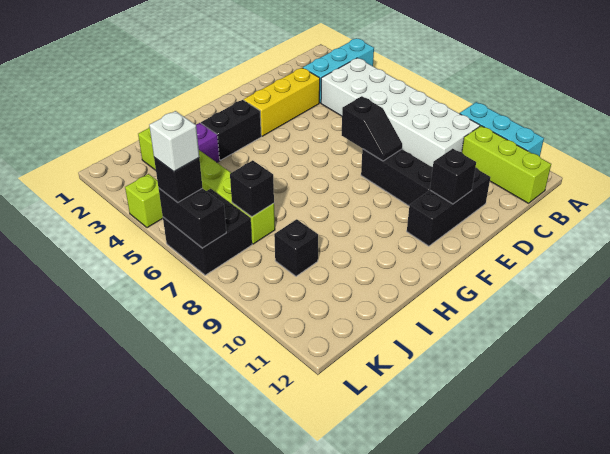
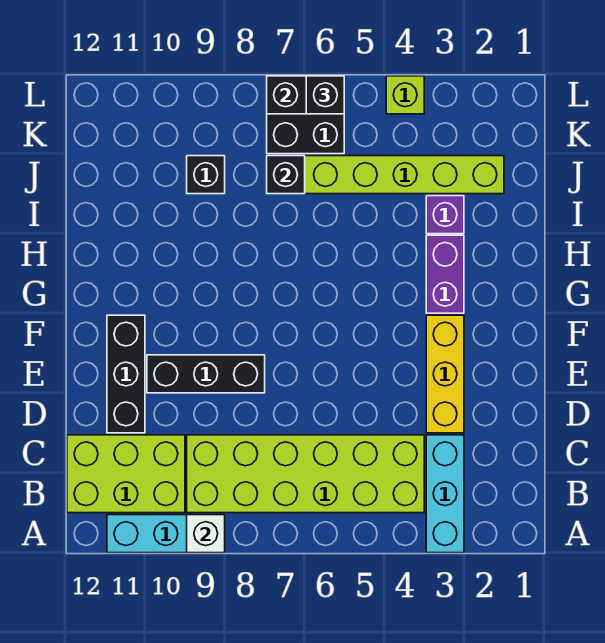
white brick B4:C9 level 1 -> lime brick B4:C9 level 1
lime brick B10:B12 level 1 -> lime brick B10:C12 level 1
black slope E7:E8 level 2 top 7 -> none
black brick E11 level 2 -> none
black brick G3:H3 level 1 -> purple brick G3:H3 level 1
white brick L6 level 4 -> white brick A9 level 2

